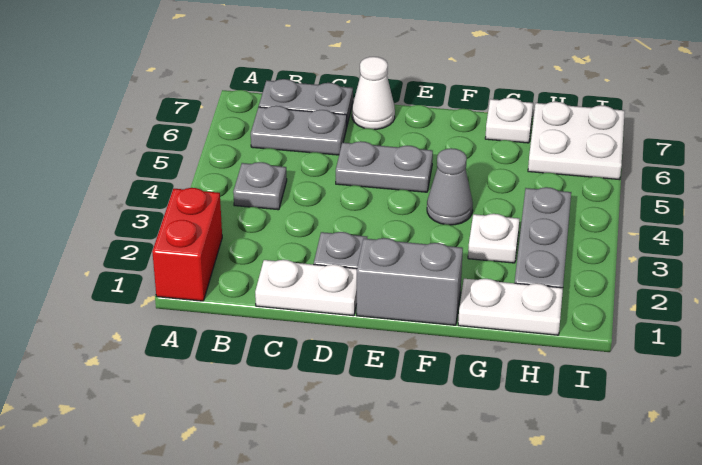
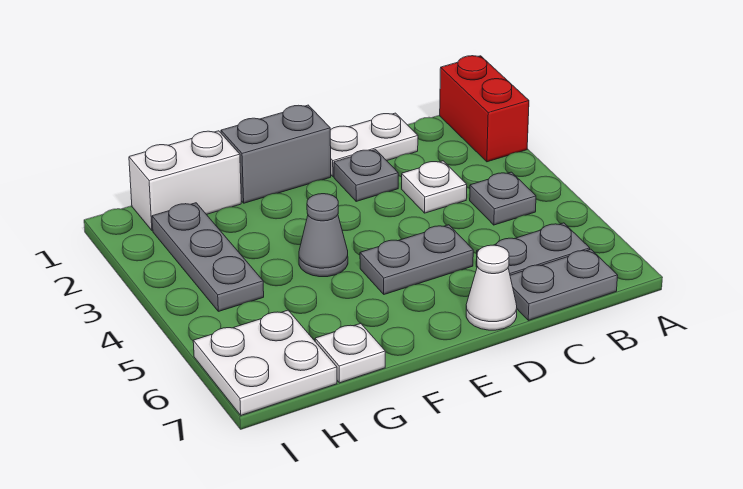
white plate G1:H1 level 1 -> white brick G1:H1 level 1
white plate G3 level 1 -> white plate C3 level 1

